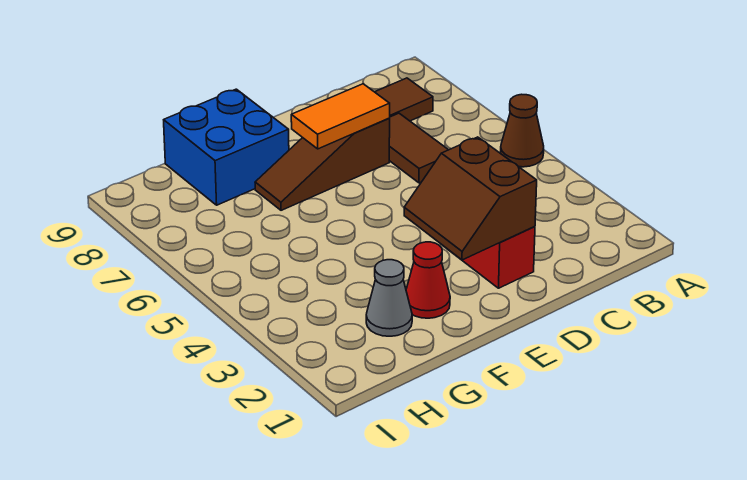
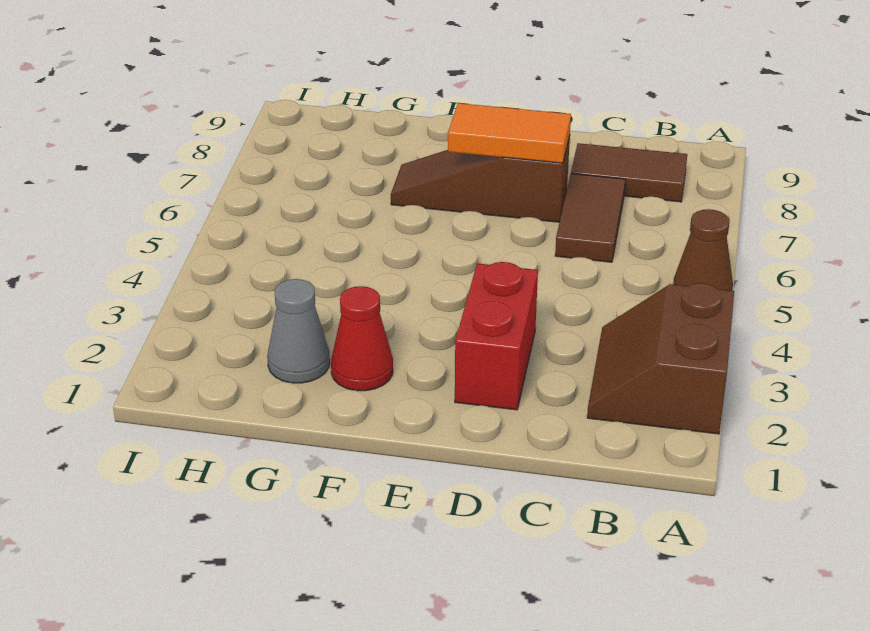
brown slope D2:E3 level 2 top D -> brown slope A2:B3 level 1 top A
blue brick F8:G9 level 1 -> none

